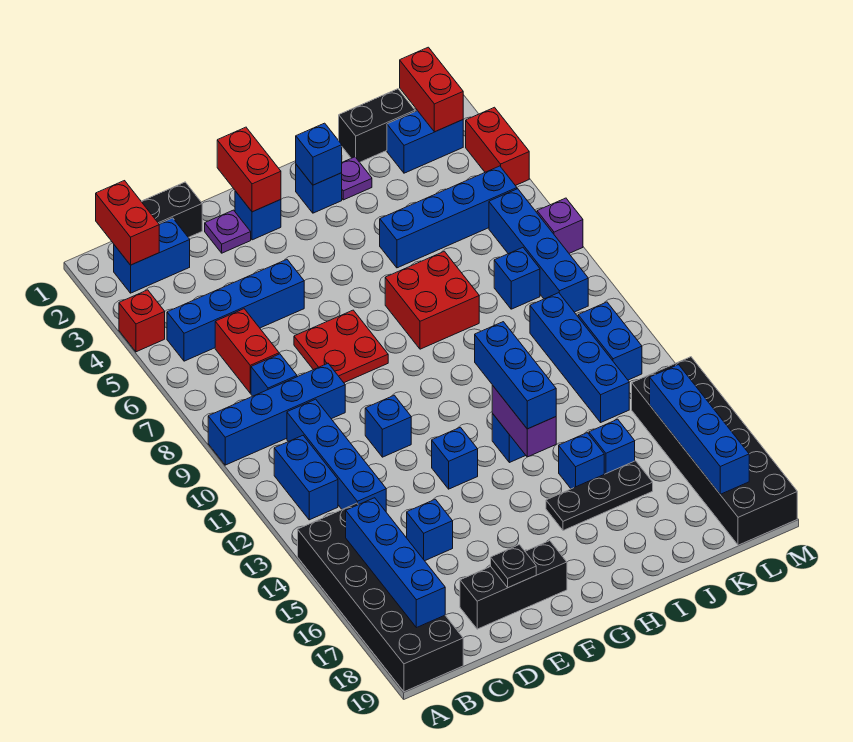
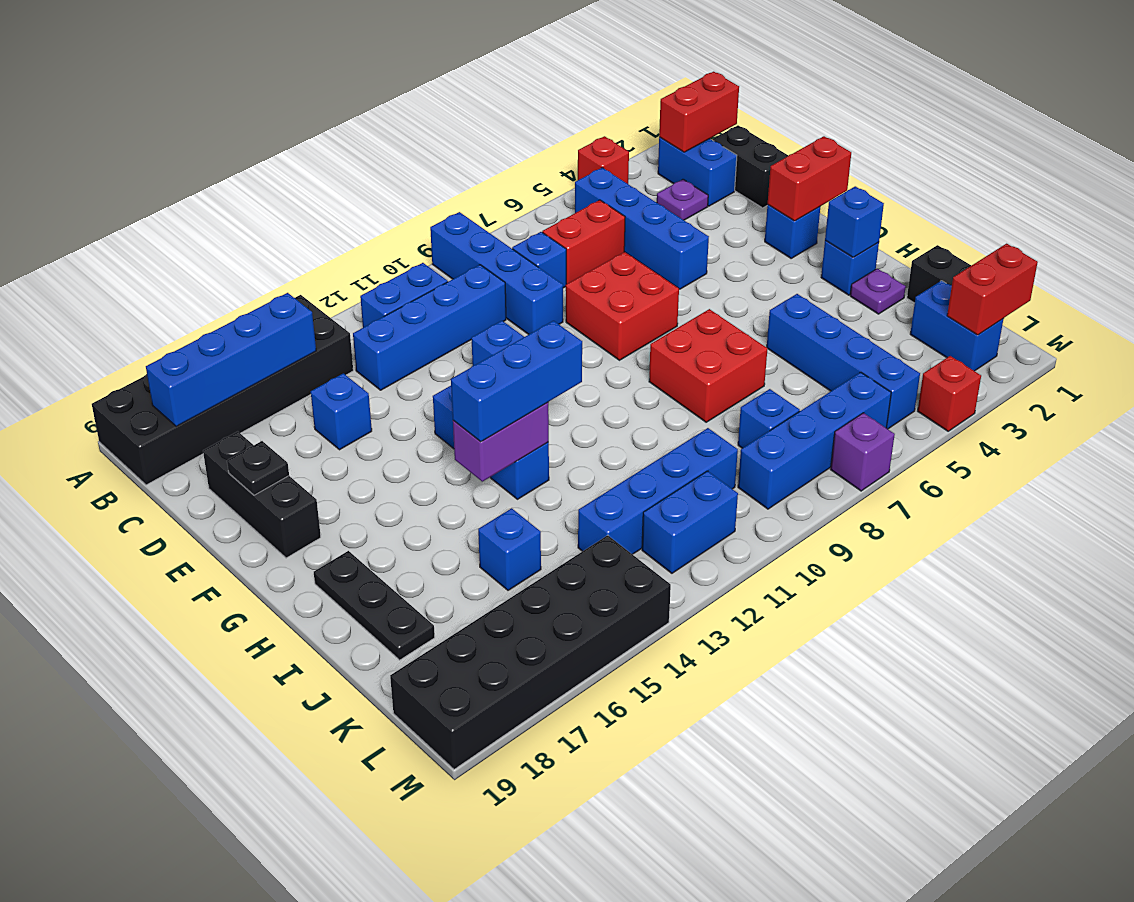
purple plate E2 level 1 -> purple plate C3 level 1
red plate E7:F8 level 1 -> red brick E7:F8 level 1
black plate H16:J16 level 1 -> black plate H18:J18 level 1
blue brick I15 level 1 -> none
blue brick L15:L18 level 2 -> none
red brick M3:M4 level 1 -> red brick M4 level 1

